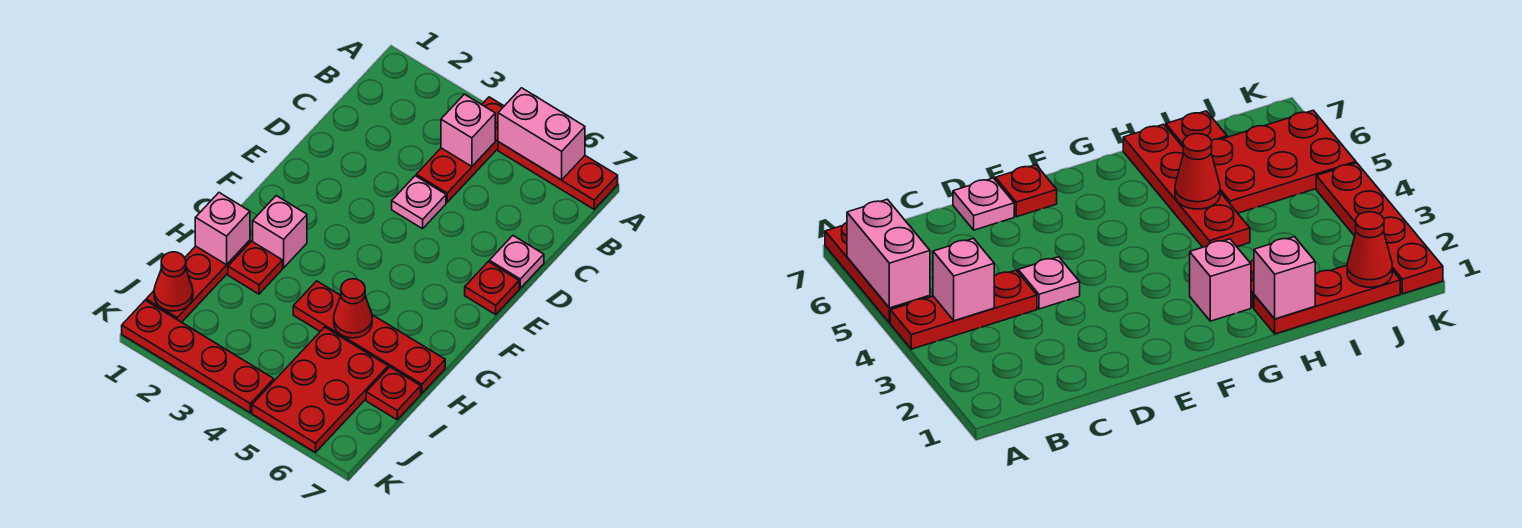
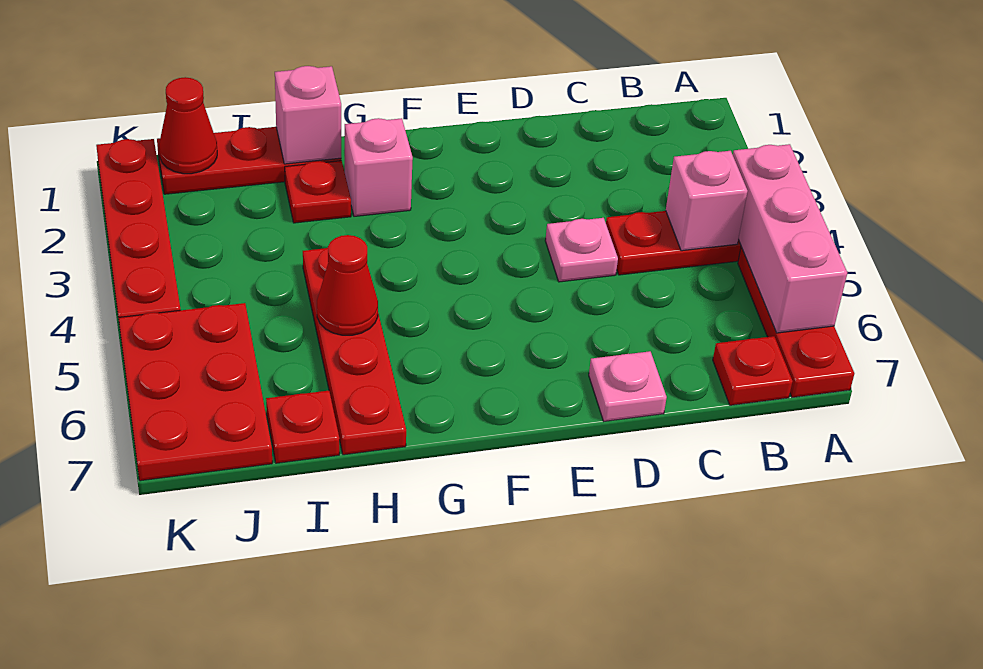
pink brick A5:A6 level 2 -> pink brick A4:A6 level 2
red plate E7 level 1 -> red plate B7 level 1
red plate I5:K6 level 1 -> red plate J5:K7 level 1

